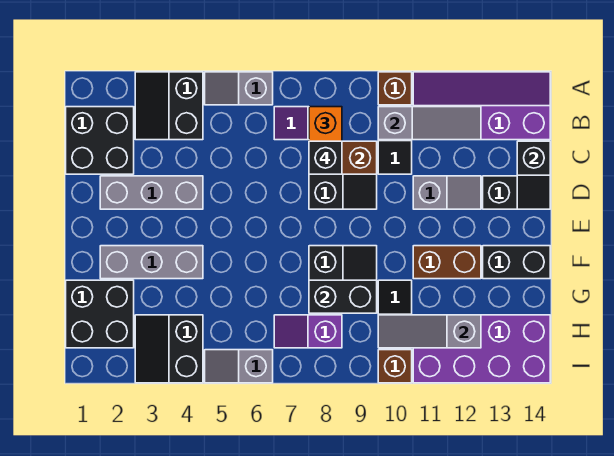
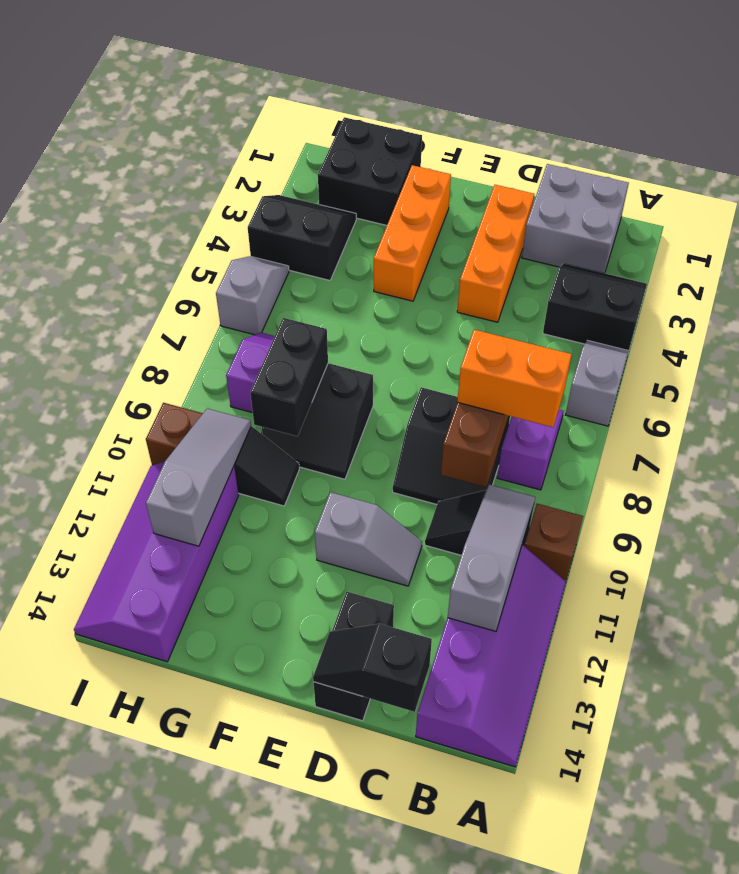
black brick B1:C2 level 1 -> grey brick B1:C2 level 1
grey slope B10:B12 level 2 top 10 -> grey slope B10:B12 level 2 top 12
black brick C8 level 4 -> none
grey brick D2:D4 level 1 -> orange brick D2:D4 level 1
grey slope D11:D12 level 1 top 11 -> grey slope D11:E11 level 1 top E
grey brick F2:F4 level 1 -> orange brick F2:F4 level 1
brown brick F11:F12 level 1 -> none
black brick F13:F14 level 1 -> none
purple brick H11:I14 level 1 -> purple slope H11:I14 level 1 top H

